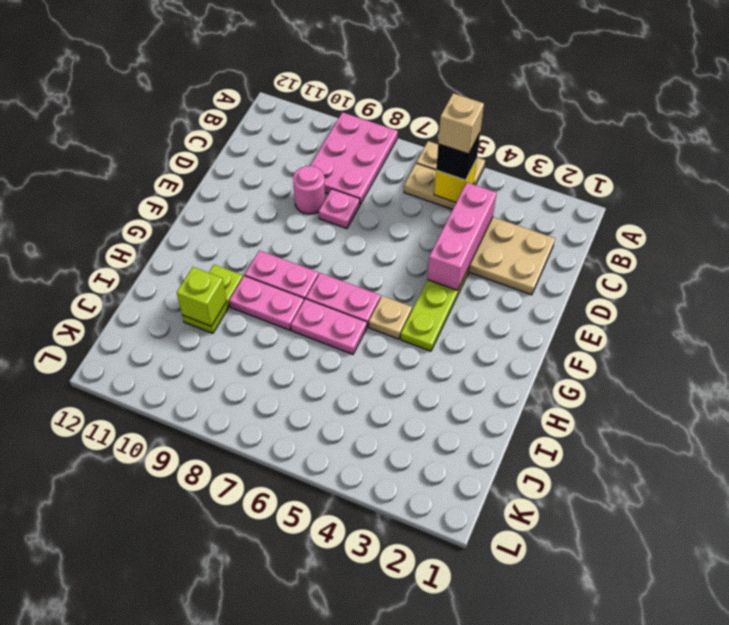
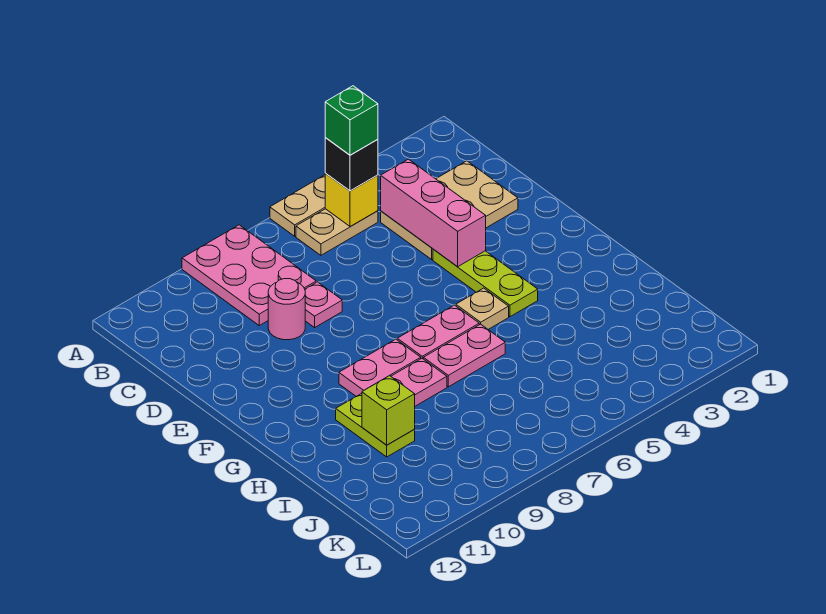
tan brick B5 level 4 -> green brick B5 level 4

